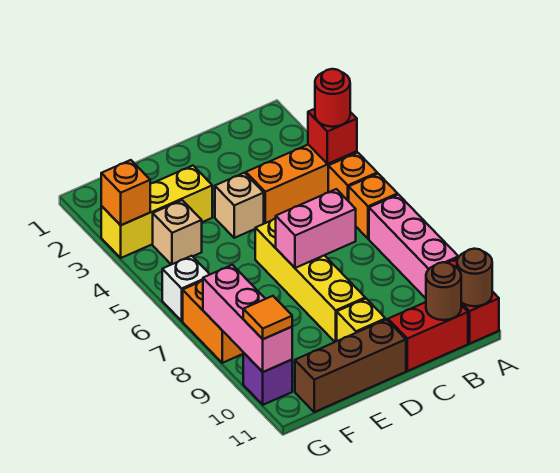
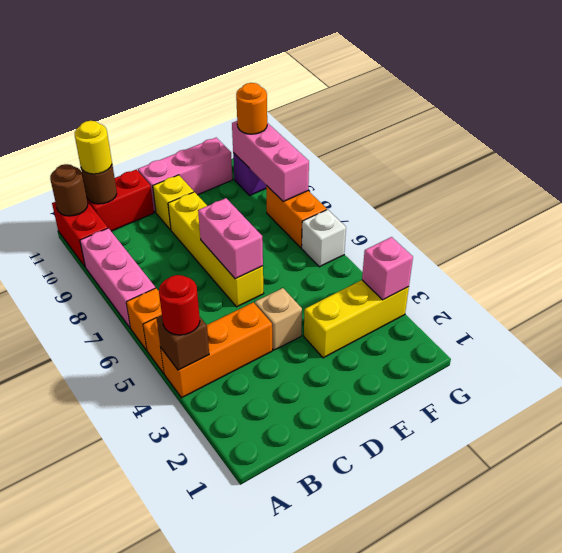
red brick A4 level 2 -> brown brick A4 level 2
none -> yellow round brick B11 level 3
pink brick C7:D7 level 2 -> pink brick D6:D7 level 2
brown brick D11:F11 level 1 -> pink brick D11:F11 level 1
tan brick F4 level 1 -> none
orange brick G3 level 2 -> pink brick G3 level 2
orange tile G10 level 3 -> orange round brick G10 level 3

